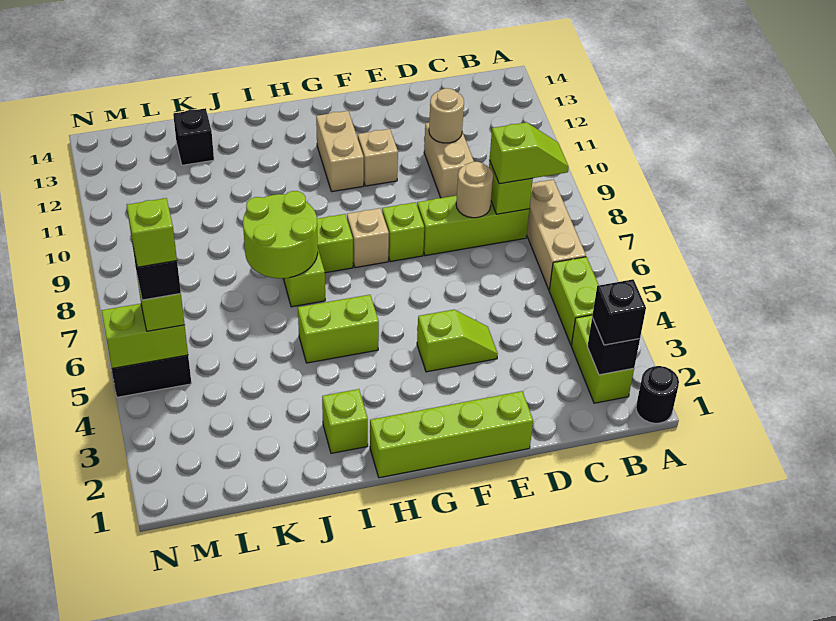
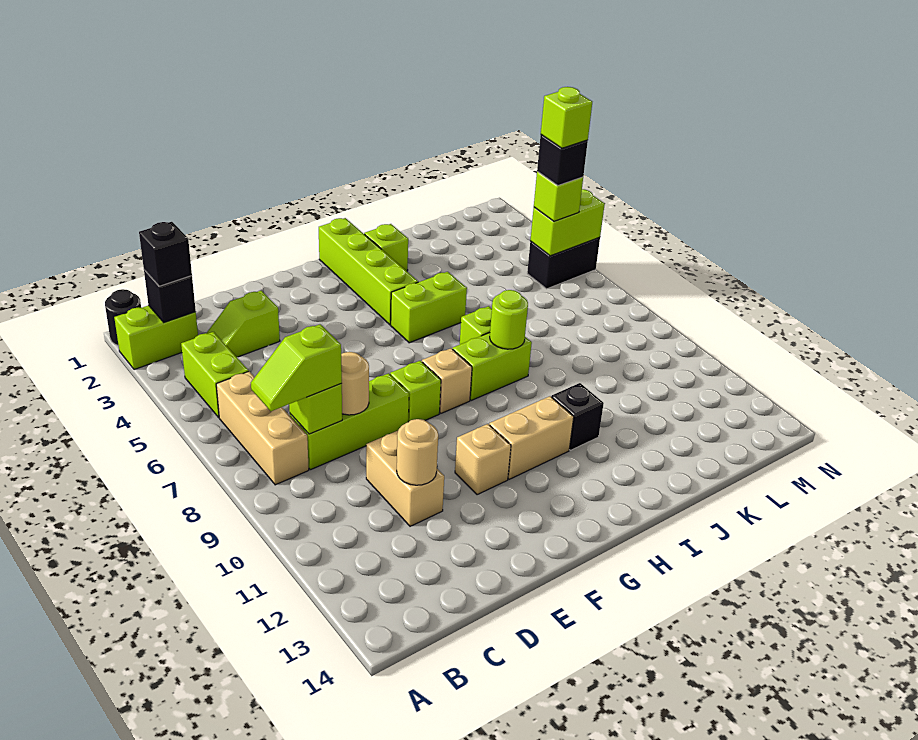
lime brick B2:B3 level 1 -> lime brick A2:B2 level 1
lime brick E1:H1 level 1 -> lime brick H1:H4 level 1
lime slope E4:F4 level 1 top F -> lime slope C3:D3 level 1 top D
tan brick G11:G12 level 1 -> tan brick G11:H11 level 1
lime round brick I7:J8 level 2 -> lime round brick I8 level 2
black brick K13 level 1 -> black brick I11 level 1

